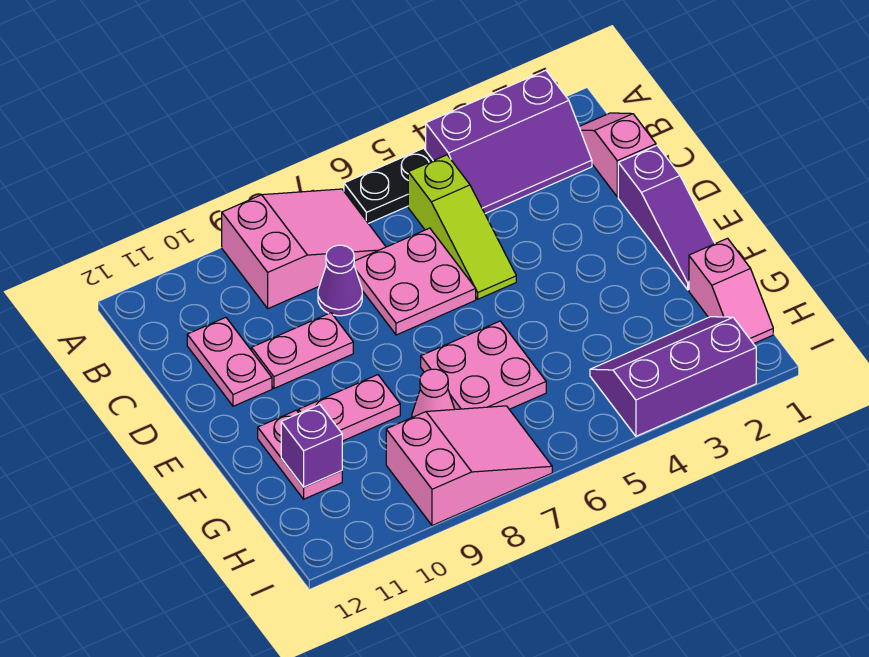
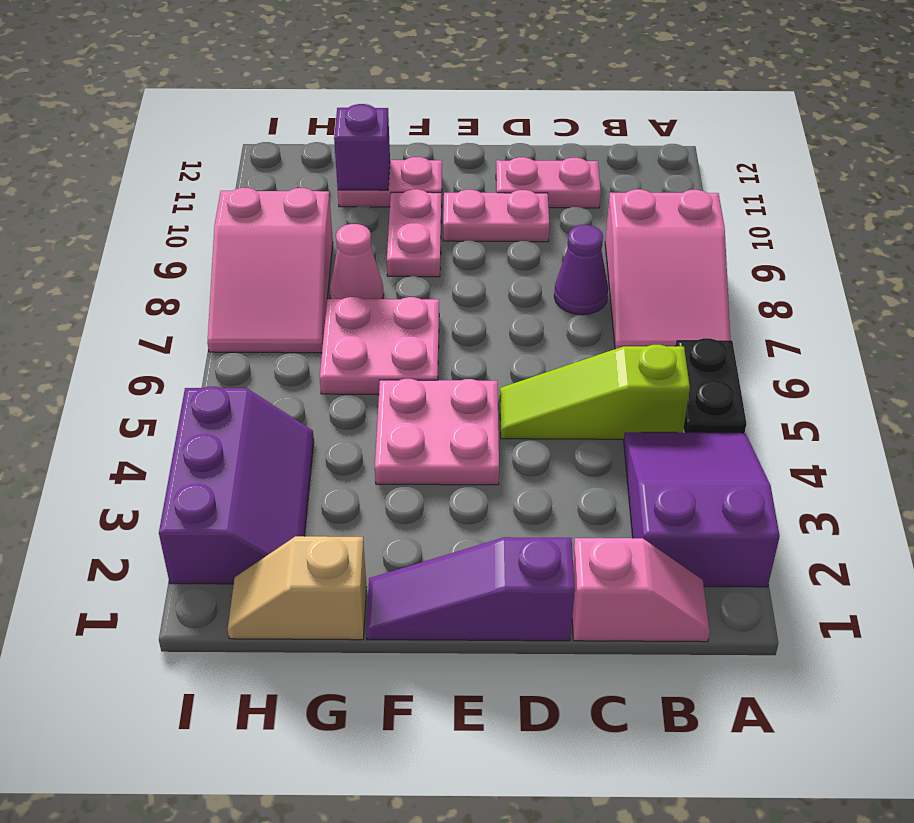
purple slope A2:B4 level 1 top A -> purple slope A2:B4 level 1 top 2
pink plate C6:D7 level 1 -> pink plate E4:F5 level 1
pink plate D9:D10 level 1 -> pink plate D10:E10 level 1
pink slope G1:H1 level 1 top G -> tan slope G1:H1 level 1 top G

